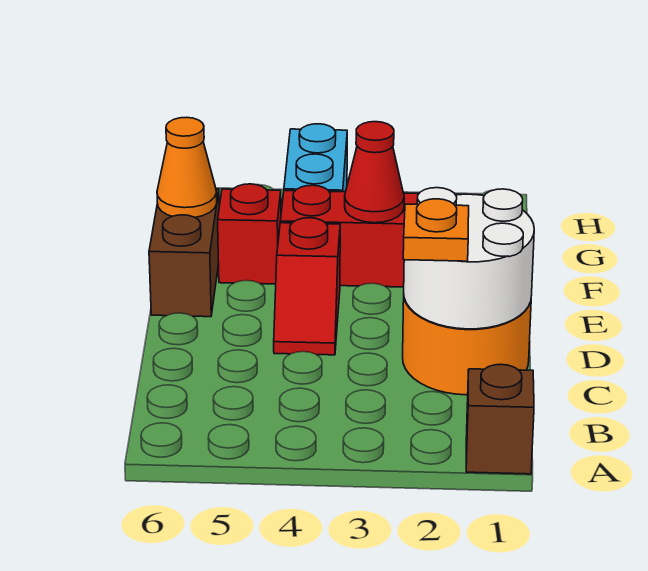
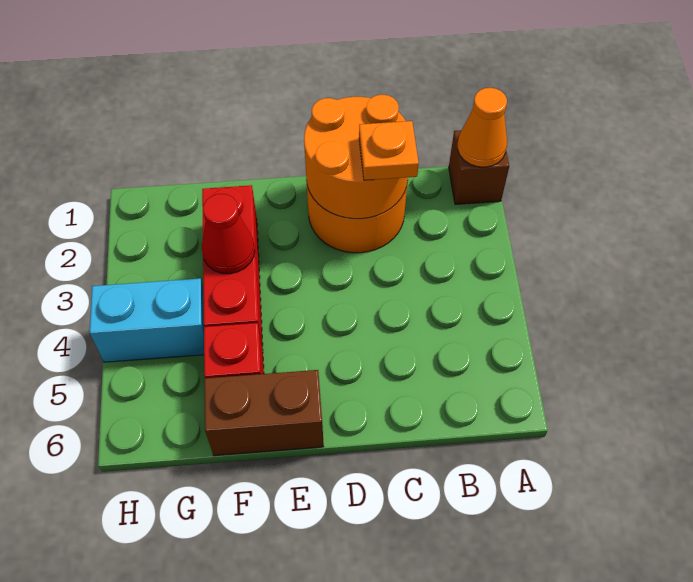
white round brick C1:D2 level 2 -> orange round brick C1:D2 level 2
red slope D4:E4 level 1 top E -> none
orange cone F6 level 2 -> orange cone A1 level 2

